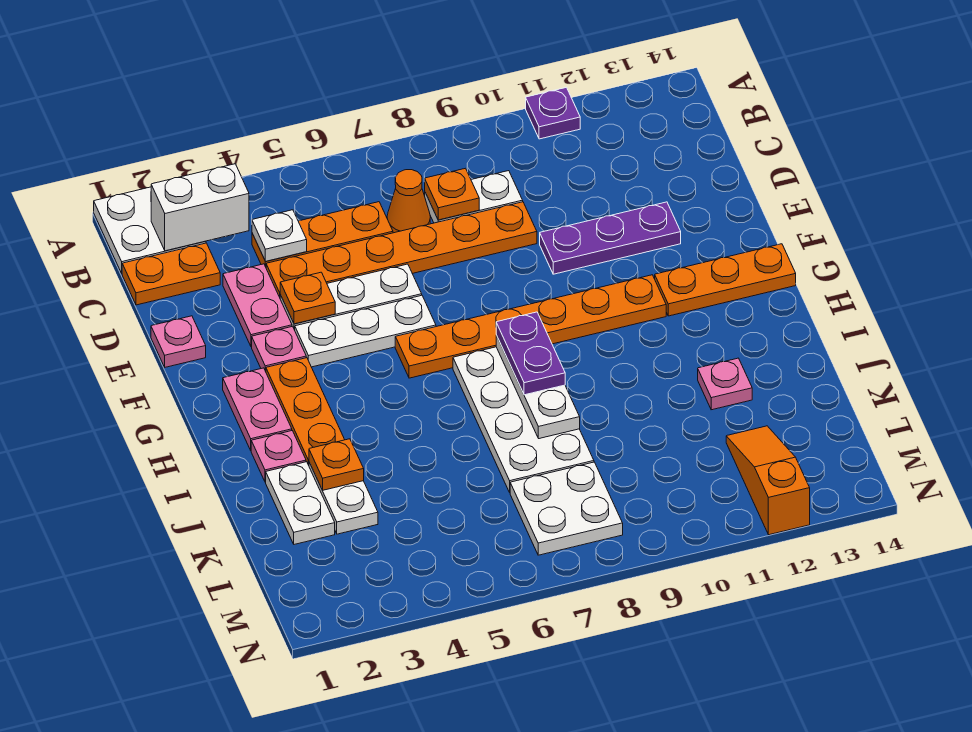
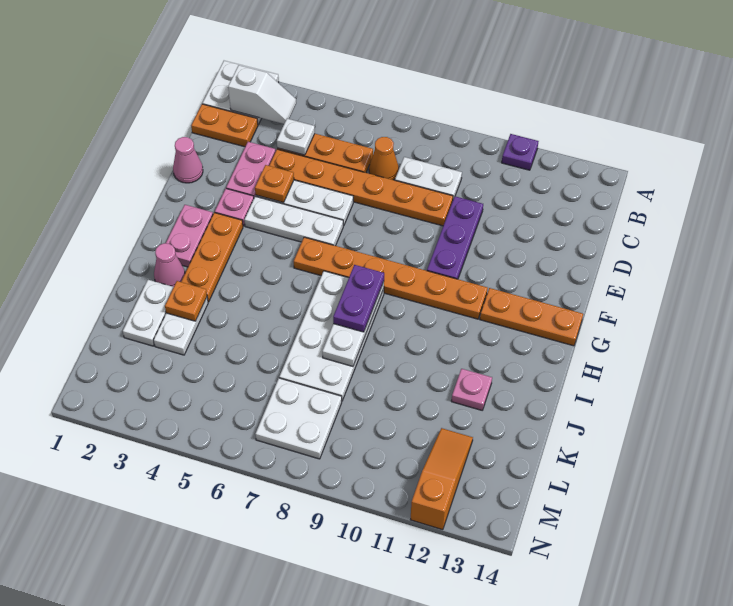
white brick B2:B3 level 2 -> white slope B2:B3 level 2 top 2
orange plate C8 level 2 -> none
pink plate E1 level 1 -> pink cone E1 level 1
purple plate E10:E12 level 1 -> purple plate D10:F10 level 1
pink plate I2 level 1 -> pink cone I2 level 1

